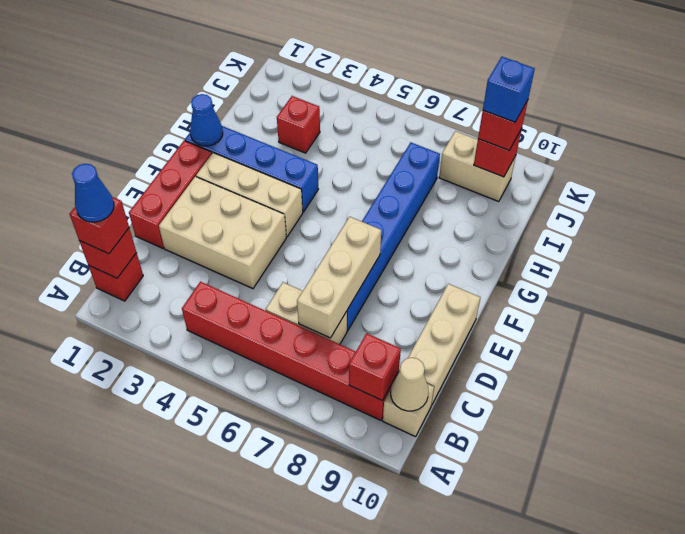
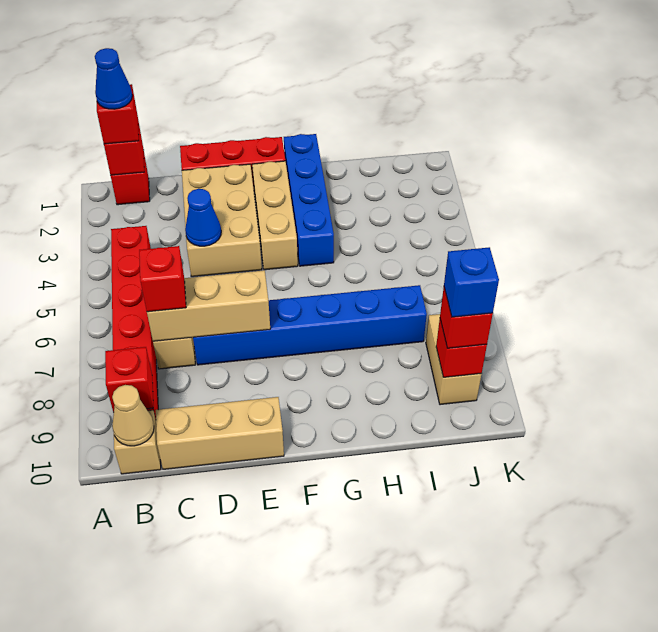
blue cone G1 level 2 -> blue cone D4 level 2
red brick I3 level 1 -> red brick C7 level 3

